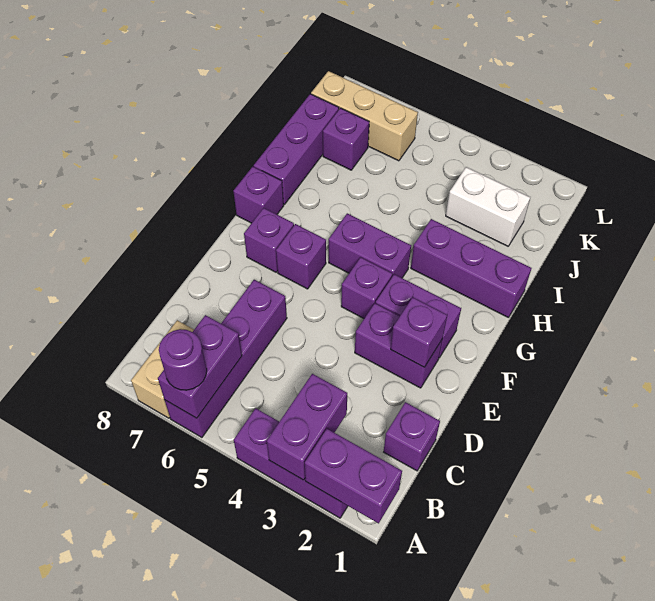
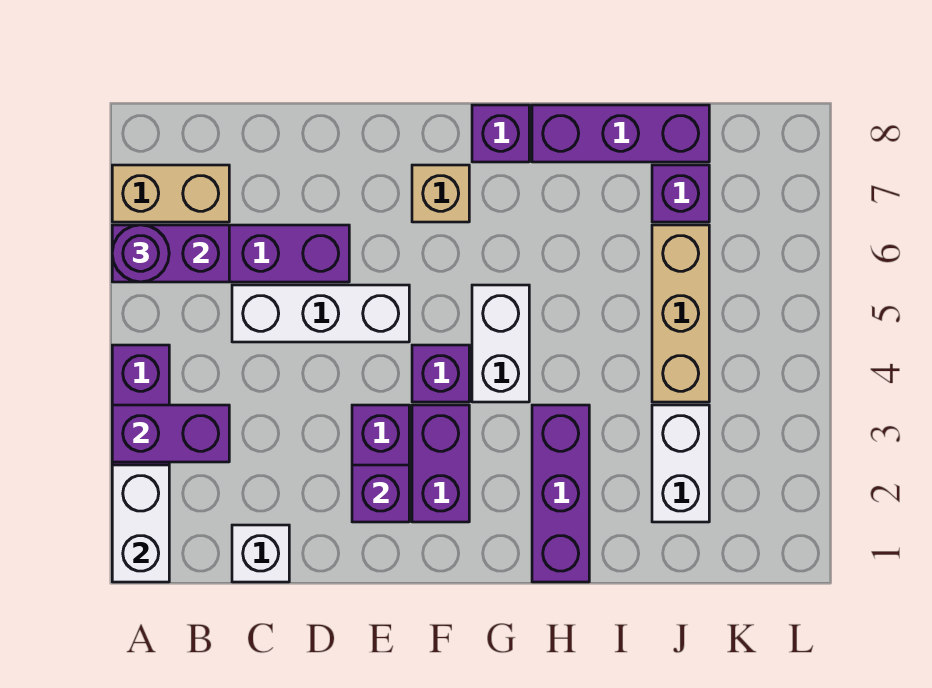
purple brick A1:A2 level 2 -> white brick A1:A2 level 2
purple brick C1 level 1 -> white brick C1 level 1
none -> white brick C5:E5 level 1
purple brick F6 level 1 -> none
purple brick F7 level 1 -> tan brick F7 level 1
purple brick G4:G5 level 1 -> white brick G4:G5 level 1
tan brick K6:K8 level 1 -> tan brick J4:J6 level 1

